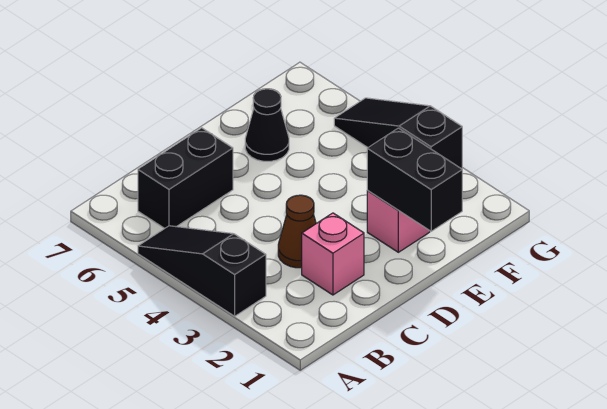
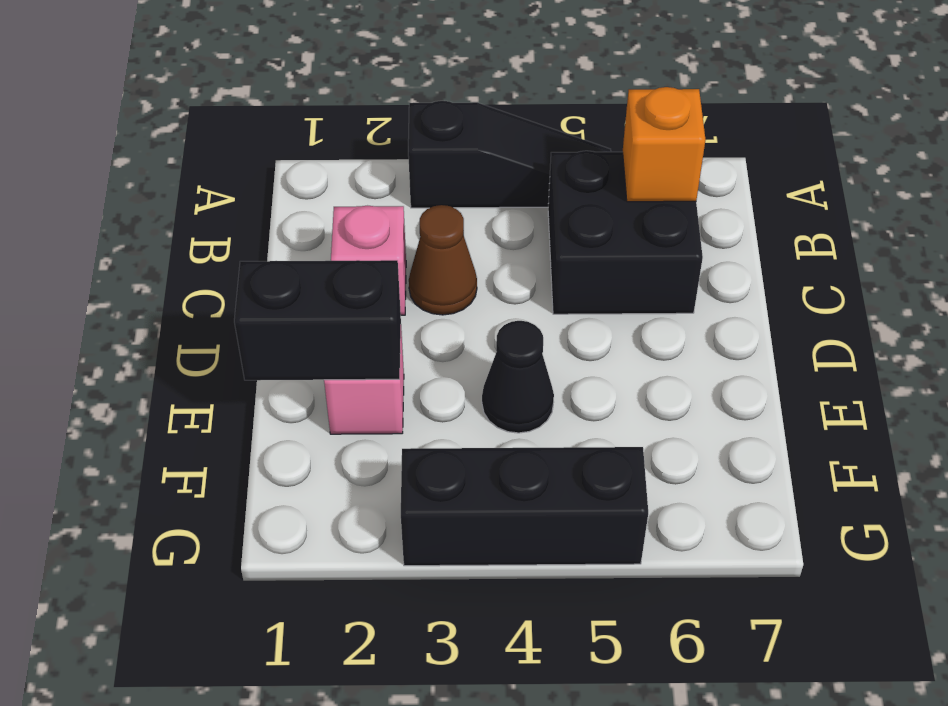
black brick B6:C6 level 1 -> black brick B5:C6 level 1
none -> orange brick B6 level 2
black cone E6 level 1 -> black cone E4 level 1
black slope G3:G5 level 1 top 3 -> black brick G3:G5 level 1

